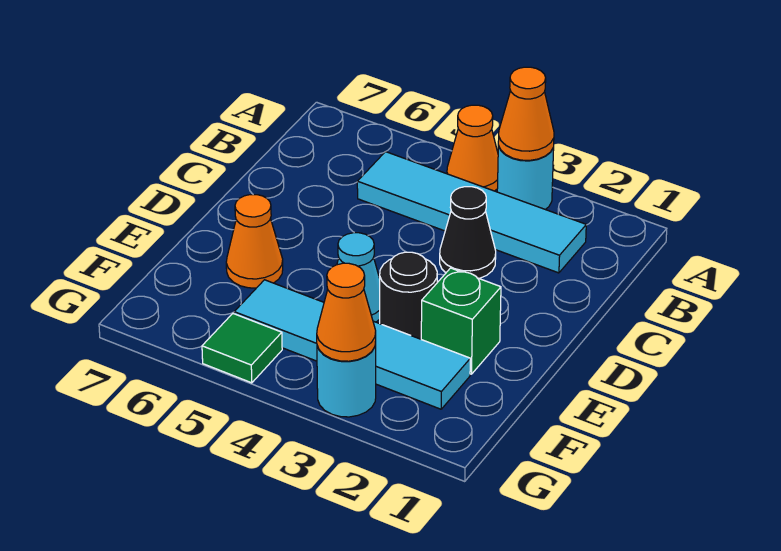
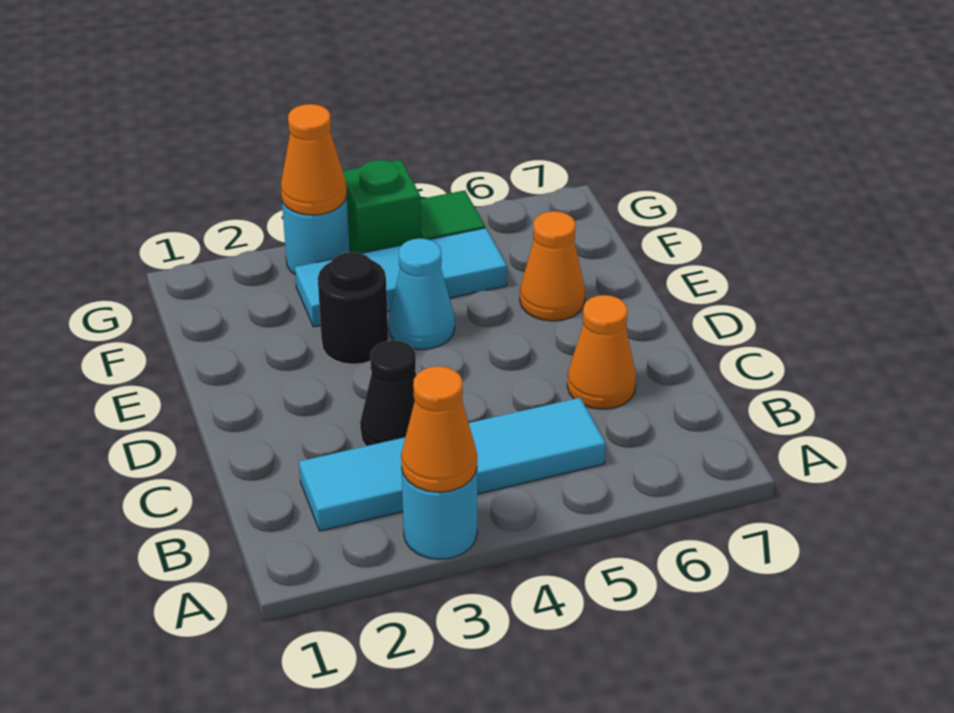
orange cone A4 level 1 -> orange cone C6 level 1
green brick E2 level 1 -> green brick G4 level 1
cyan tile F2:F5 level 1 -> cyan tile F3:F5 level 1

